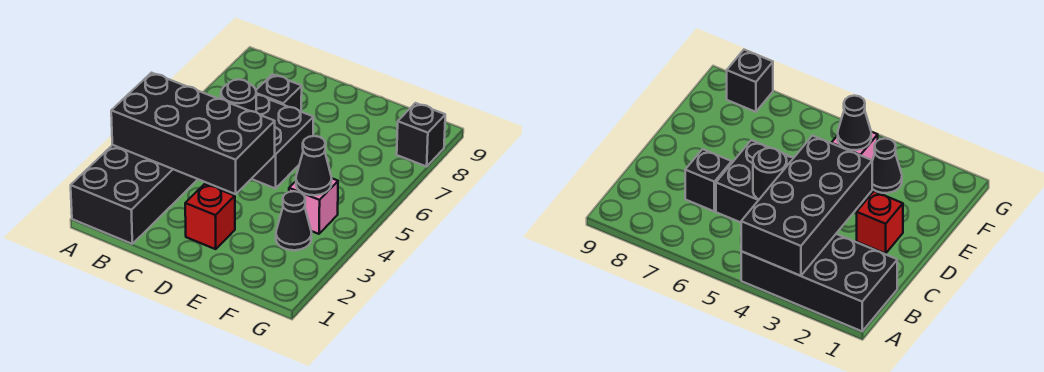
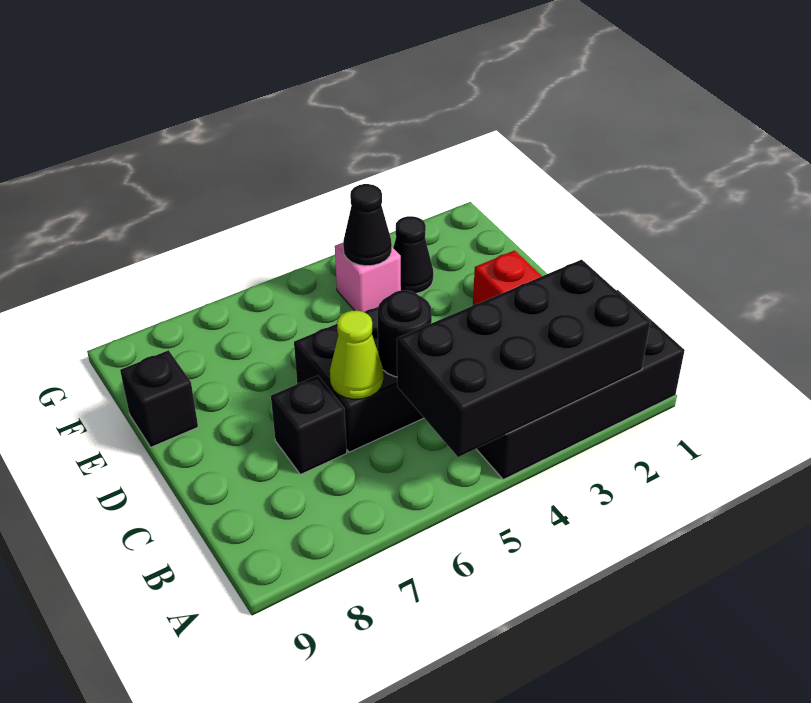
black brick A3:D4 level 2 -> black brick A2:B5 level 2
none -> lime cone C6 level 2
black brick G8 level 1 -> black brick E9 level 1

